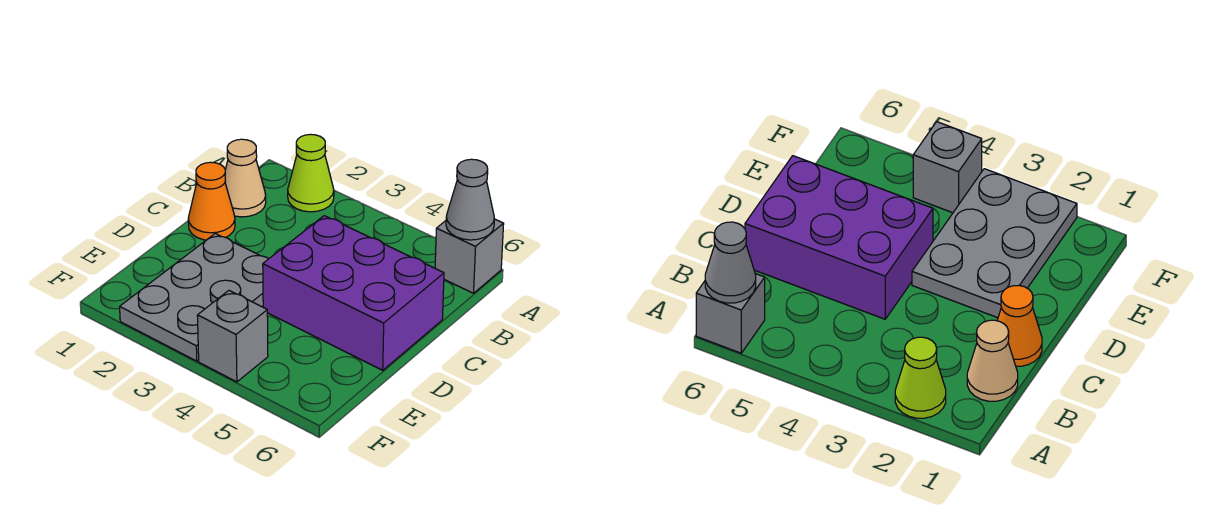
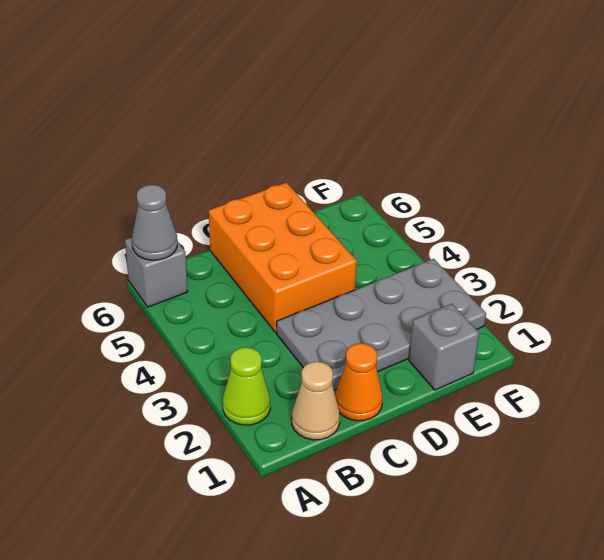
purple brick C4:D6 level 1 -> orange brick C4:D6 level 1
grey plate D2:F3 level 1 -> grey plate C2:F3 level 1
grey brick F4 level 1 -> grey brick E1 level 1

